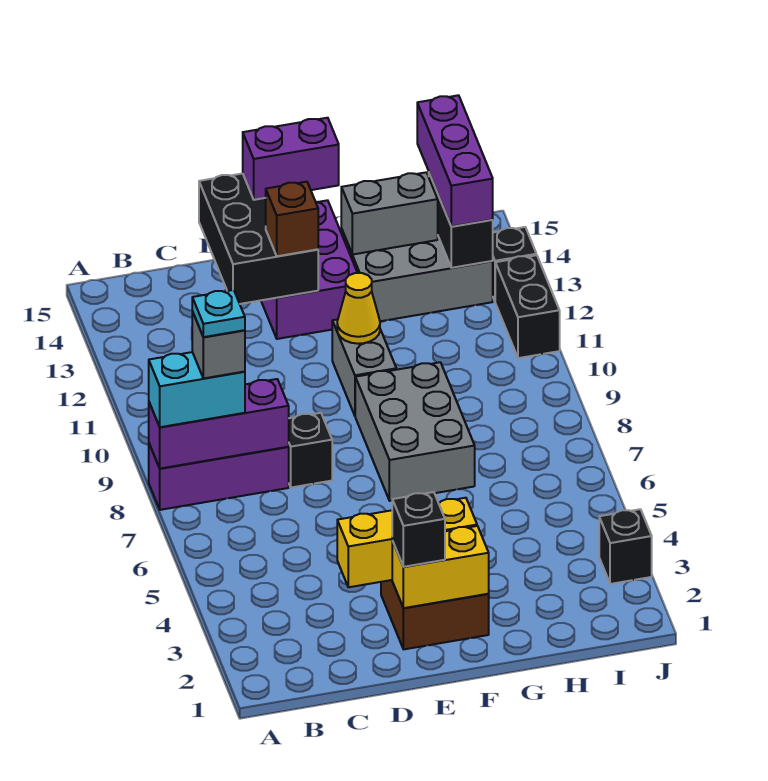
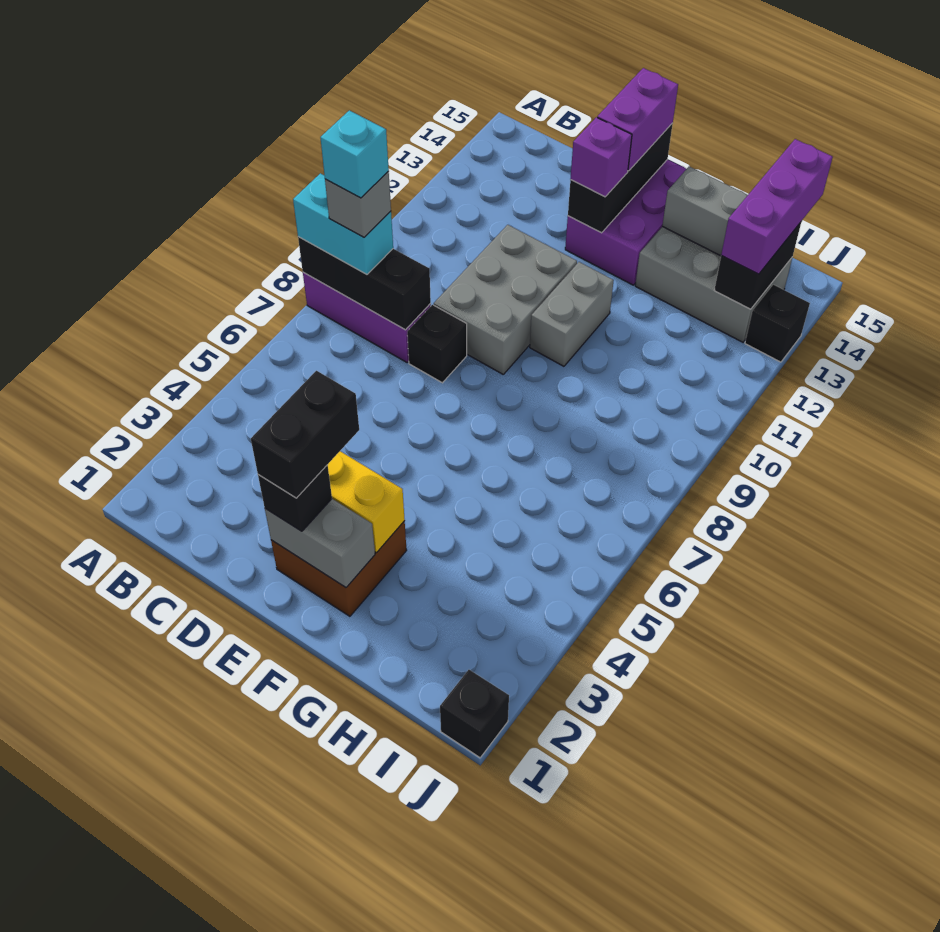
purple brick A8:C8 level 2 -> black brick A8:C8 level 2
cyan plate B8 level 5 -> cyan brick B8 level 5
black brick D13:E15 level 2 -> black brick E13:E15 level 2
yellow brick E2:F2 level 2 -> grey brick E2:F2 level 2
brown brick E13 level 3 -> purple brick E13 level 3
purple brick E15:F15 level 3 -> purple brick E14:E15 level 3
grey brick F7:G9 level 1 -> grey brick D9:E11 level 1
yellow cone F11 level 2 -> none
black brick J3 level 1 -> black brick J1 level 1
black brick J11:J12 level 1 -> black brick E2:E3 level 4

